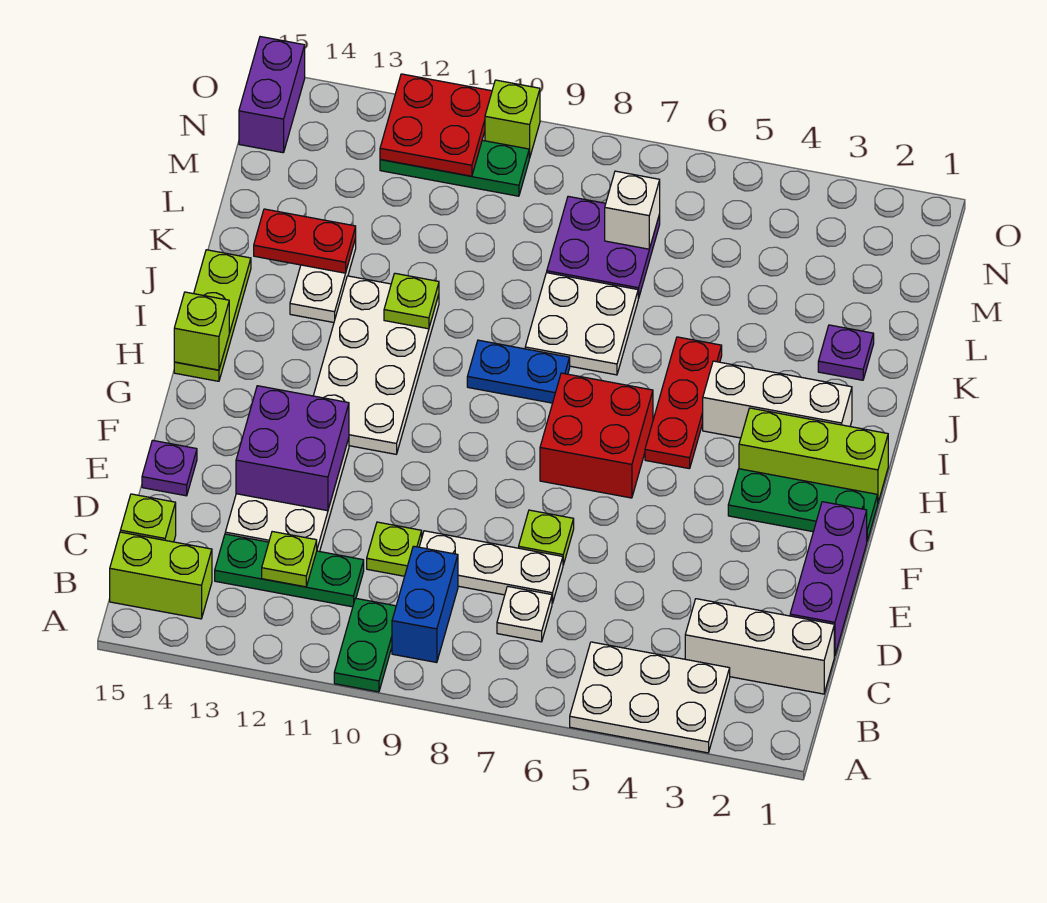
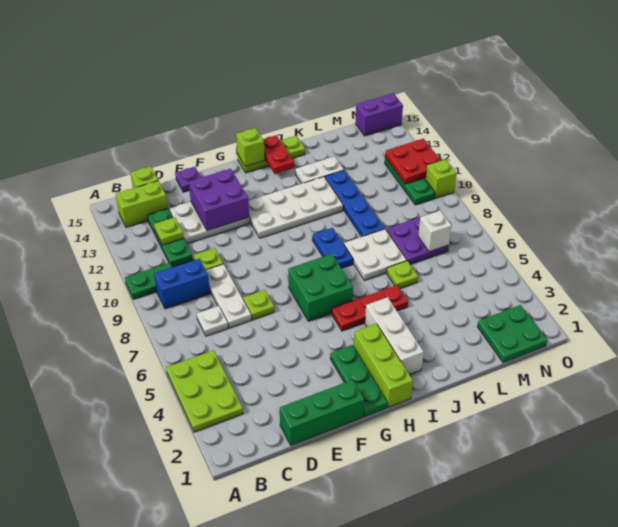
white plate A3:B5 level 1 -> lime plate A3:B5 level 1
lime brick B14:B15 level 1 -> lime brick B14:C14 level 1
white brick C1:C3 level 1 -> none
purple brick D1:F1 level 1 -> green brick D1:F1 level 1
red brick G6:H7 level 1 -> green brick G6:H7 level 1
lime plate J11 level 2 -> lime plate K6 level 1
purple plate K2 level 1 -> none
none -> blue plate K9:K12 level 1
red plate K13:K14 level 2 -> red plate I14:I15 level 2
none -> green plate M1:N2 level 1

